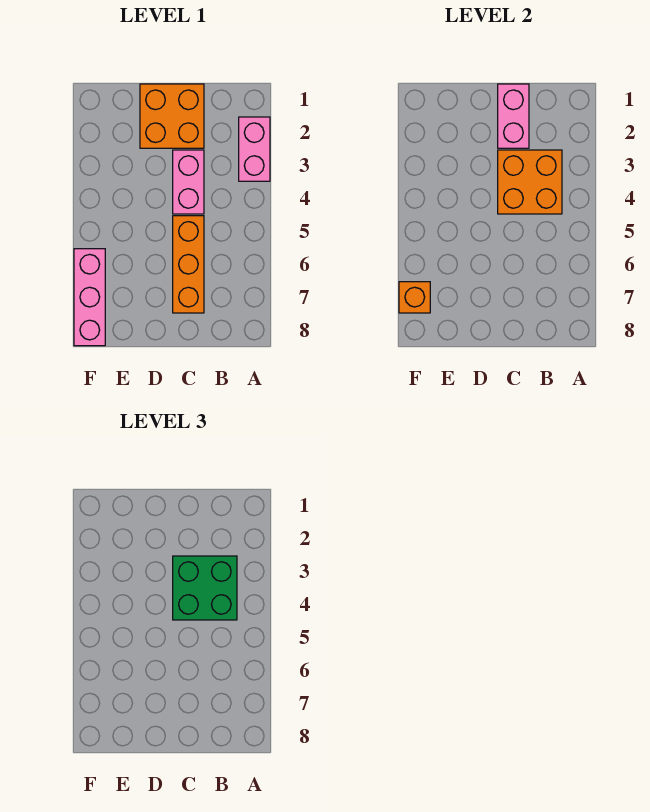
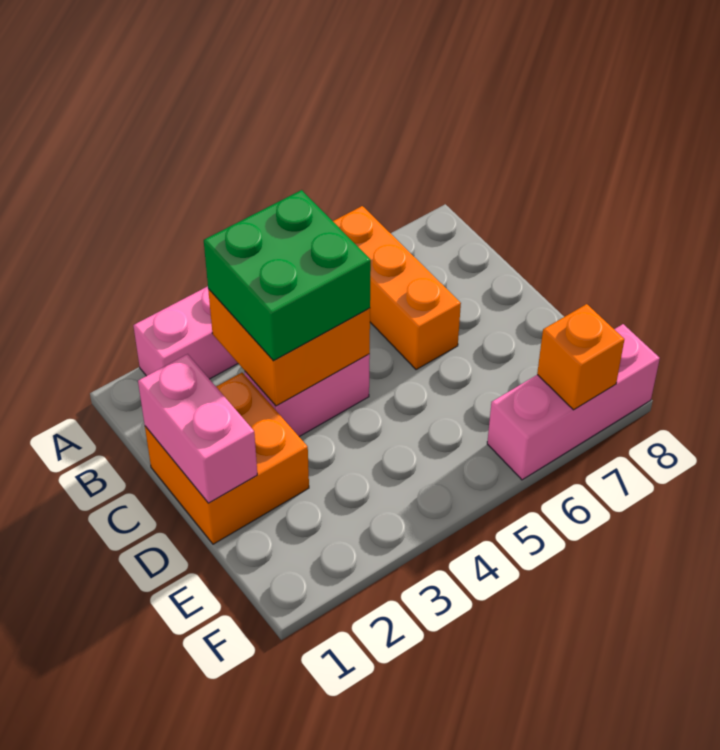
pink brick C1:C2 level 2 -> pink brick C1:D1 level 2
orange brick C5:C7 level 1 -> orange brick A6:C6 level 1

